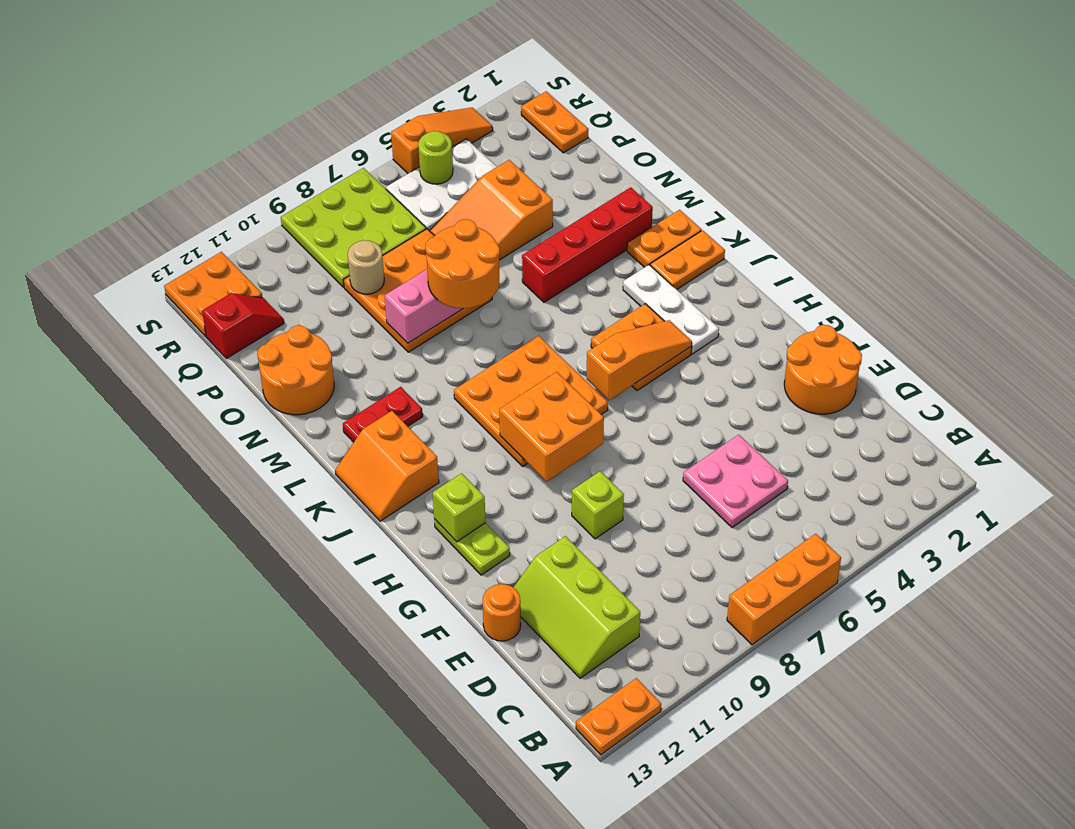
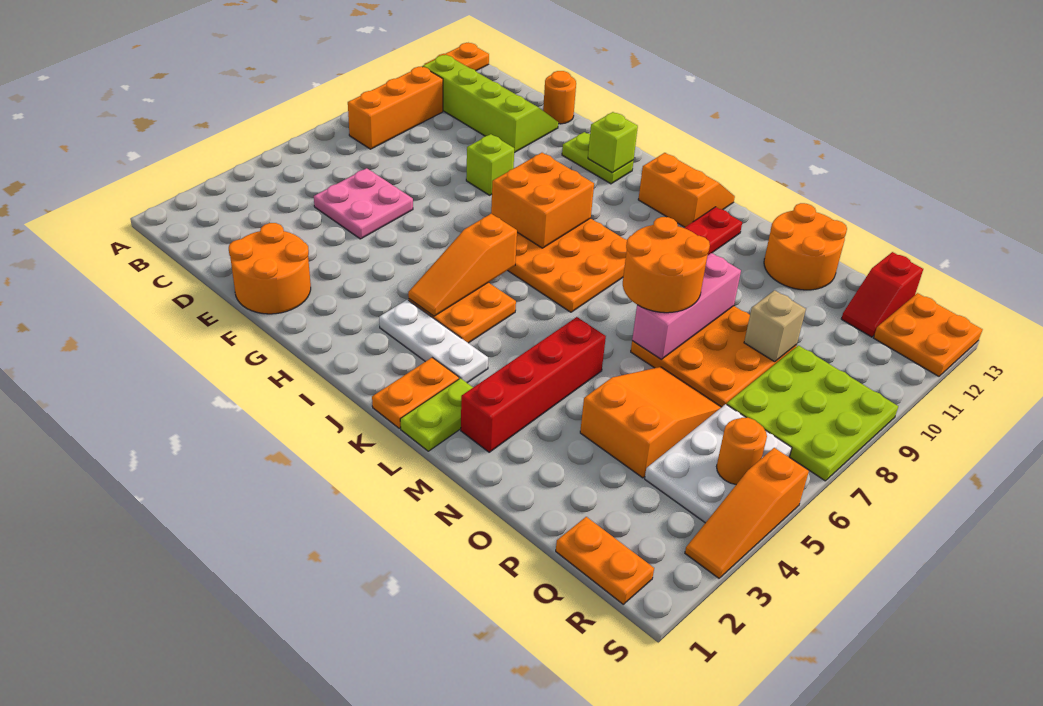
orange brick A6:A8 level 1 -> orange brick B8:B10 level 1
lime slope C11:E12 level 1 top 11 -> lime slope B11:E12 level 1 top 11
orange plate L1:L2 level 1 -> lime plate L1:L2 level 1
tan round brick P9 level 2 -> tan brick P9 level 2
lime round brick R5 level 2 -> orange round brick R5 level 2

